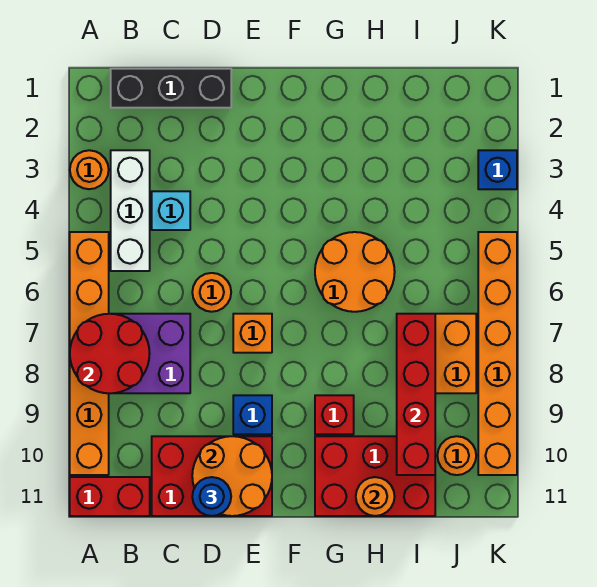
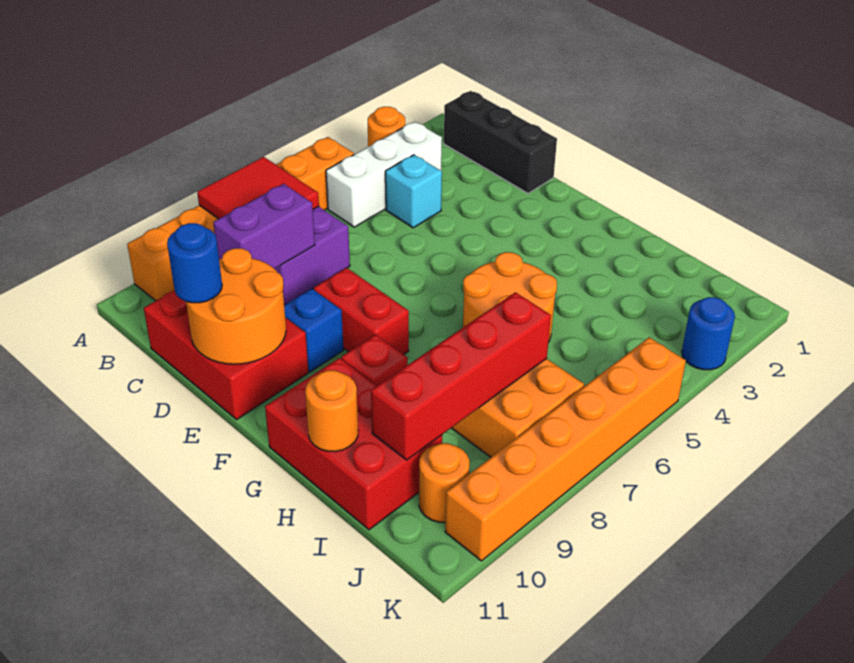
red round brick A7:B8 level 2 -> red tile A7:B8 level 2
red brick A11:B11 level 1 -> red brick E8:F8 level 1
none -> purple brick C8:C9 level 2
orange round brick D6 level 1 -> none
orange brick E7 level 1 -> none
blue brick K3 level 1 -> blue round brick K3 level 1

